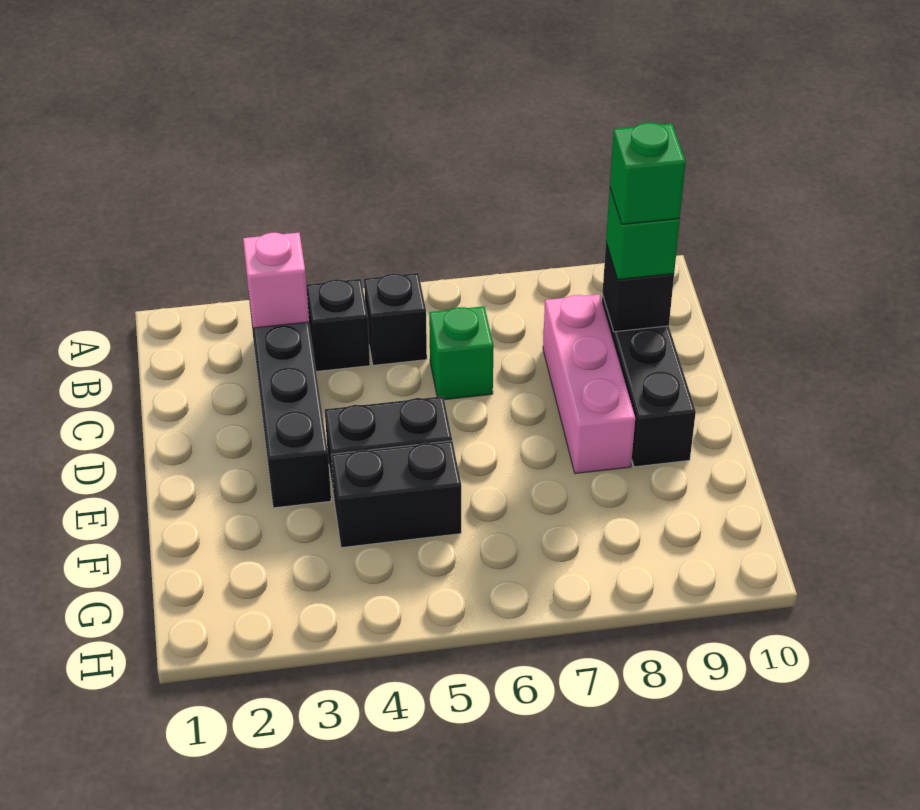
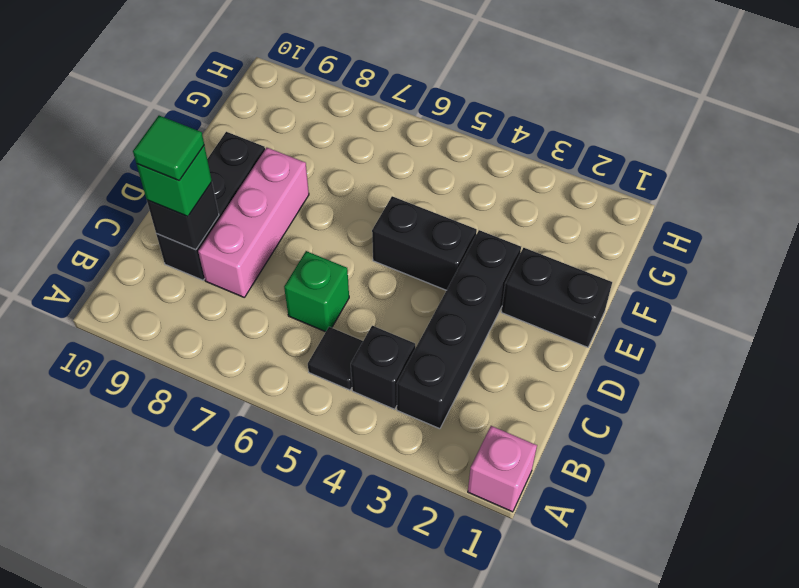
pink brick B3 level 2 -> pink brick A1 level 1
black brick B5 level 1 -> black tile B5 level 1
green brick C9 level 4 -> green tile C9 level 4
black brick F4:F5 level 1 -> black brick E1:E2 level 1

